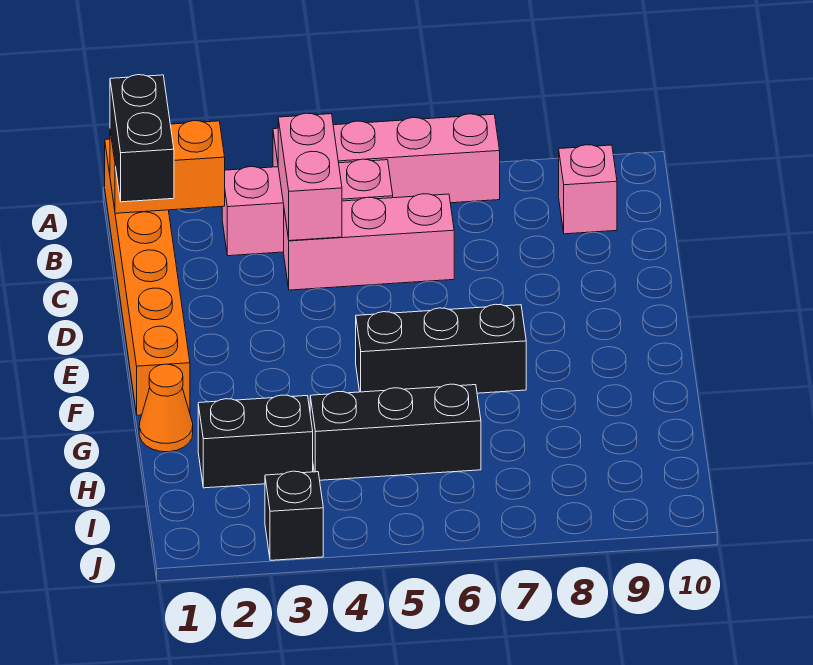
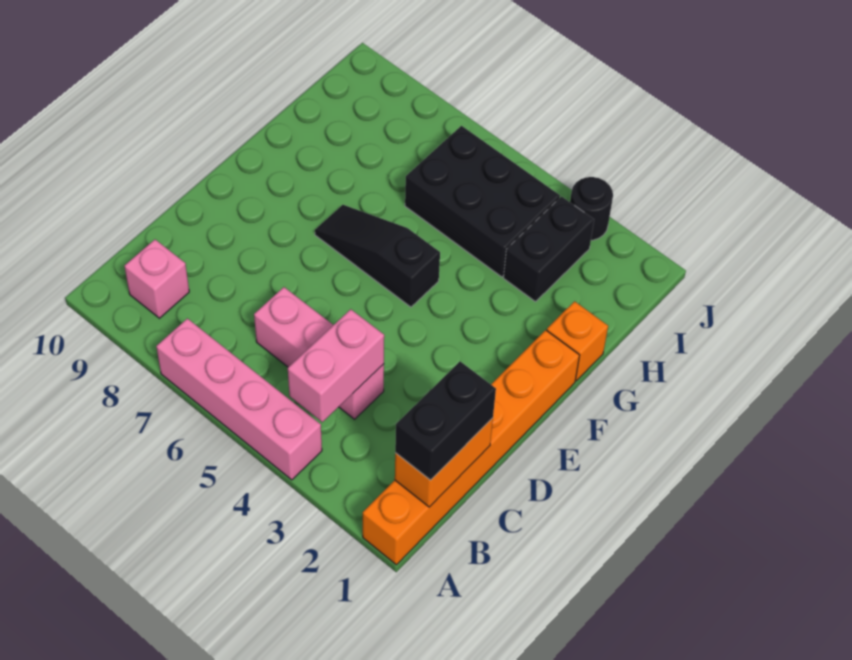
orange brick B1:B2 level 2 -> orange brick B1:C1 level 2
pink brick B3:B5 level 1 -> none
black brick F5:F7 level 1 -> black slope F5:F7 level 1 top 5
orange cone G1 level 1 -> orange brick G1 level 1
black brick H2:H3 level 1 -> black brick H3:I3 level 1
black brick H4:H6 level 1 -> black brick H4:I6 level 1
black brick J3 level 1 -> black round brick J3 level 1

